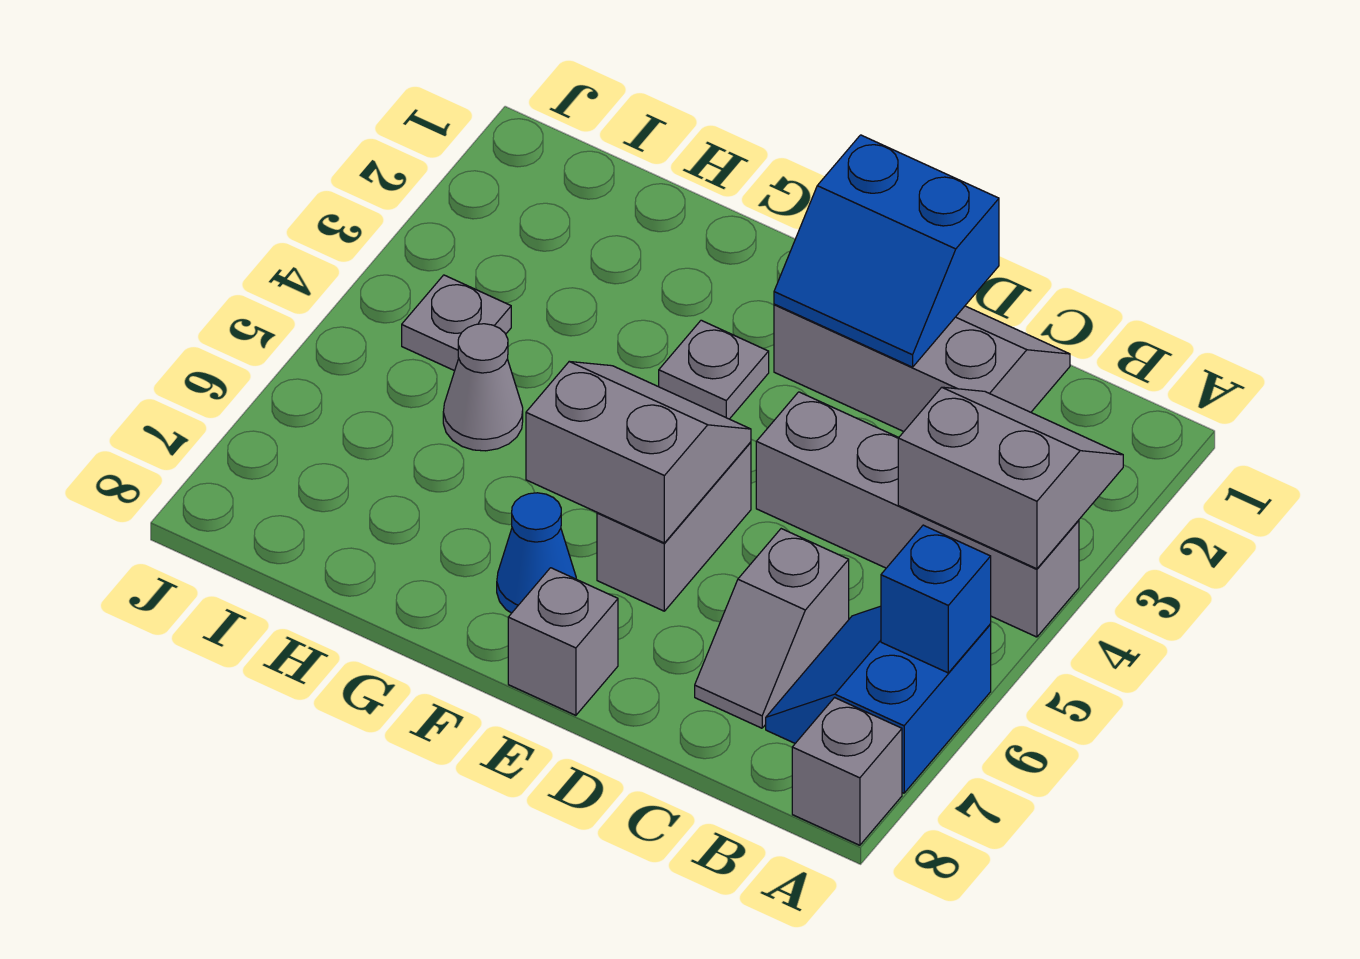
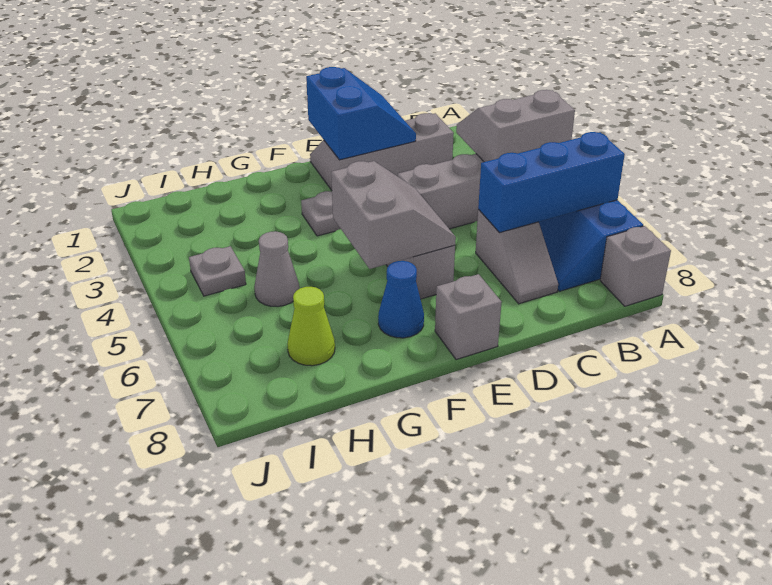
blue brick A6 level 2 -> blue brick A6:C6 level 2
blue slope D1:E2 level 2 top 1 -> blue slope D1:E2 level 2 top E
grey slope E5:F6 level 2 top 6 -> grey slope E5:F6 level 2 top F
none -> lime cone H7 level 1

